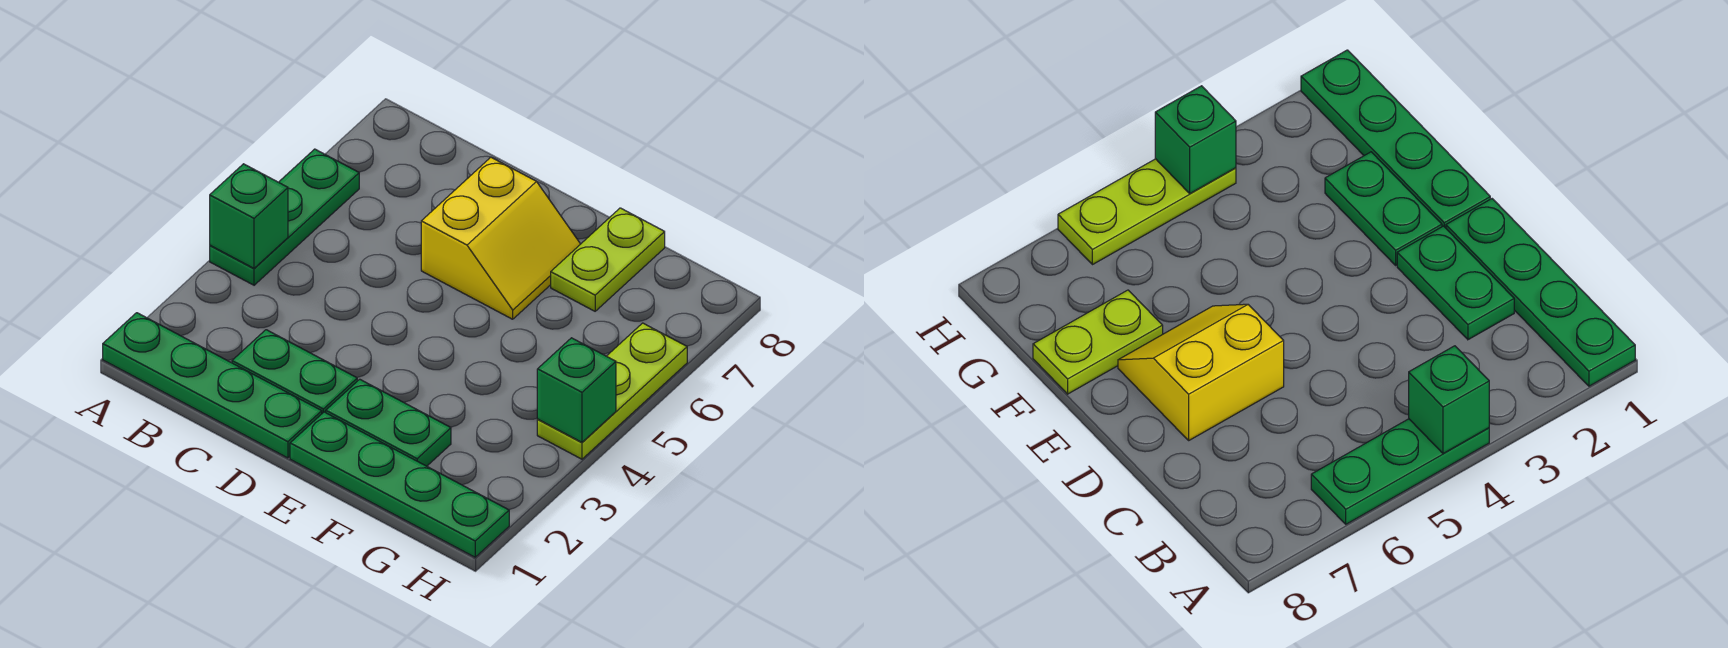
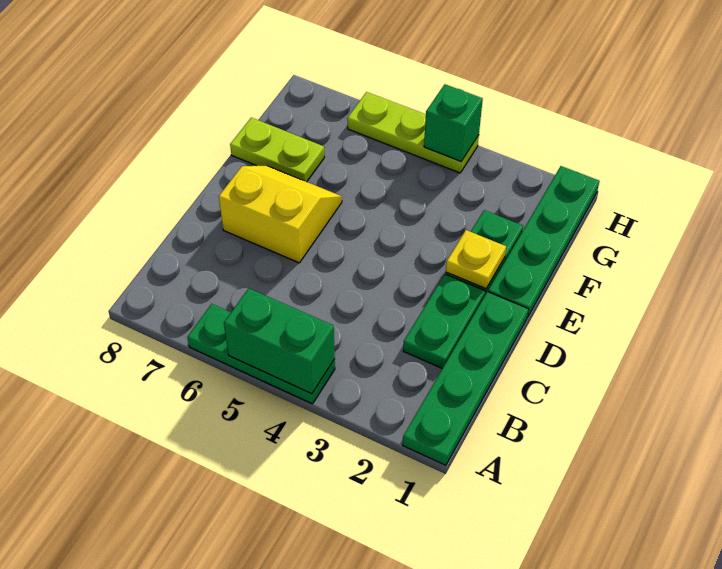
green brick A4 level 2 -> green brick A4:A5 level 2
none -> yellow plate E2 level 2

